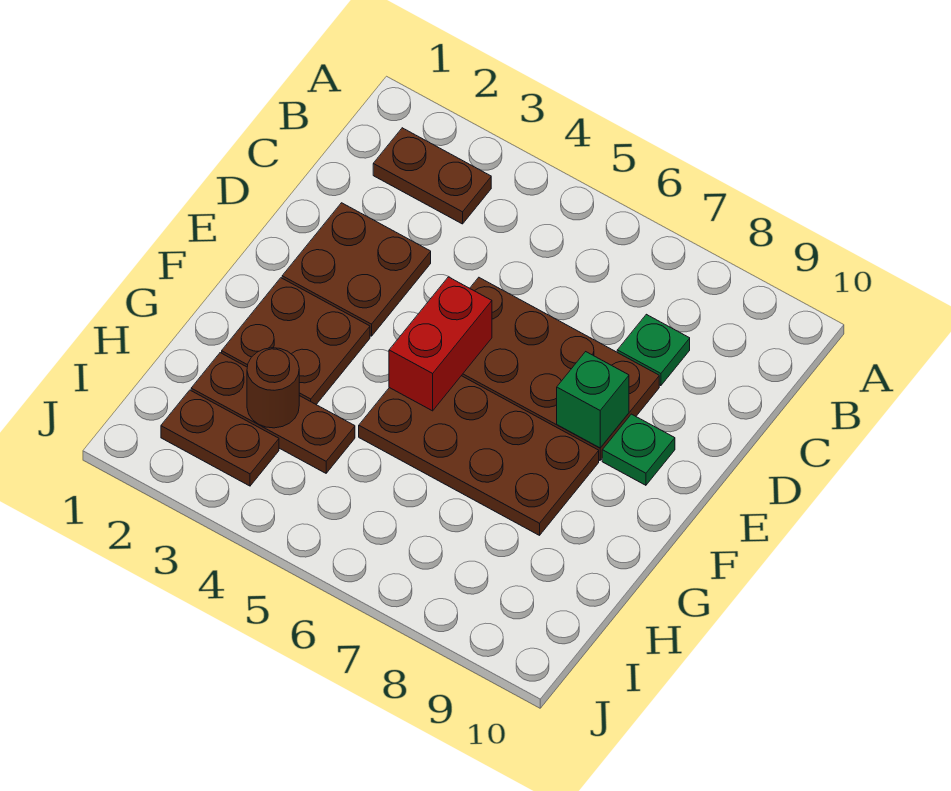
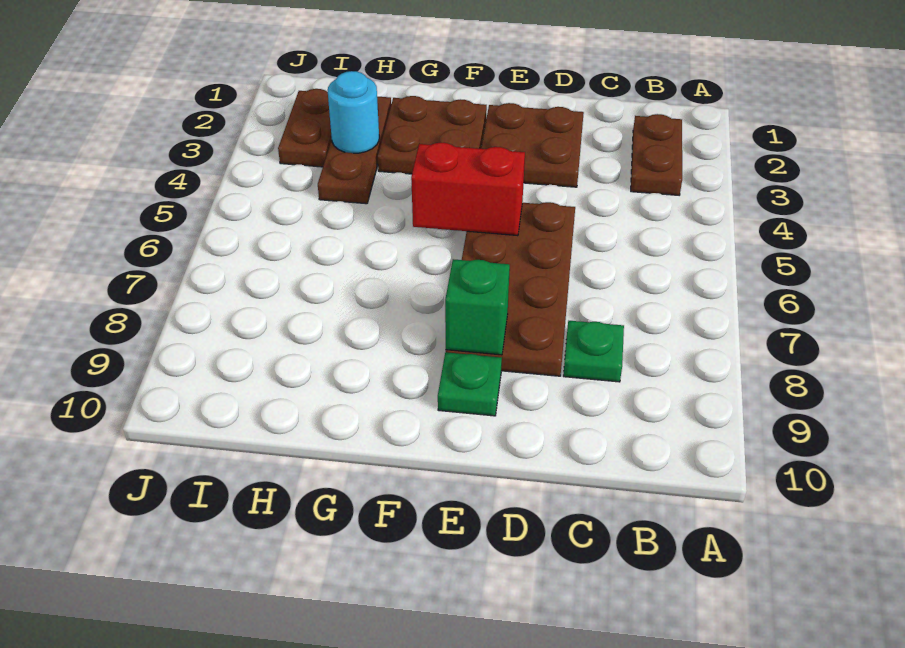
brown plate F5:G8 level 1 -> none
brown round brick H3 level 2 -> cyan round brick H3 level 2

